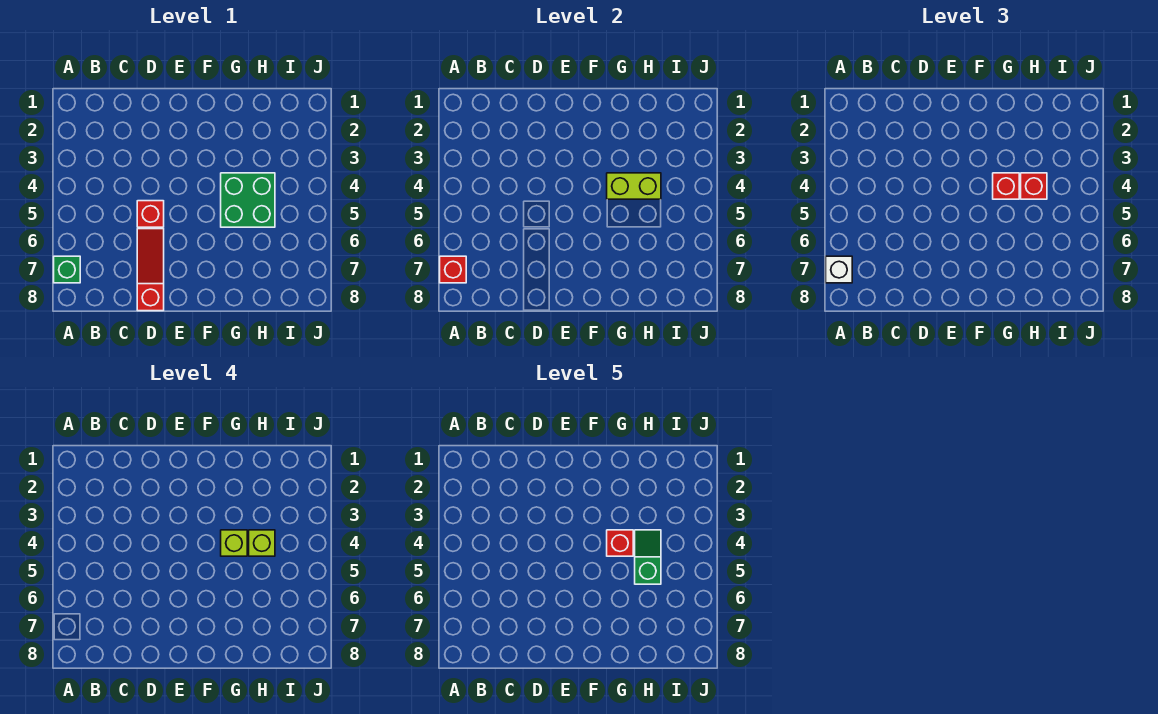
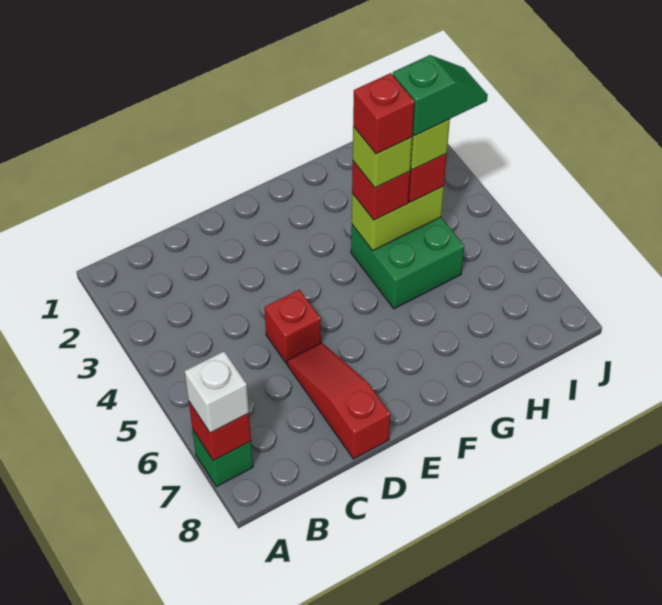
green slope H4:H5 level 5 top 5 -> green slope H4:I4 level 5 top H

